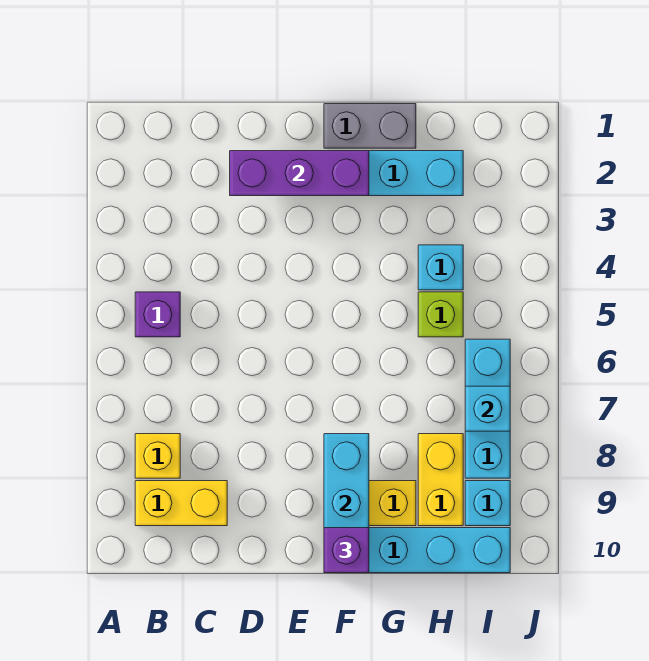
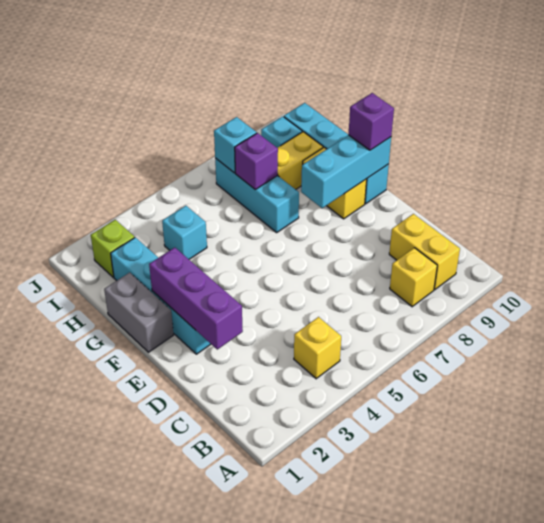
none -> yellow brick B4 level 1
purple brick B5 level 1 -> purple brick H7 level 2
lime brick H5 level 1 -> lime brick I2 level 1
cyan brick I6:I8 level 1 -> cyan brick G7:I7 level 1

